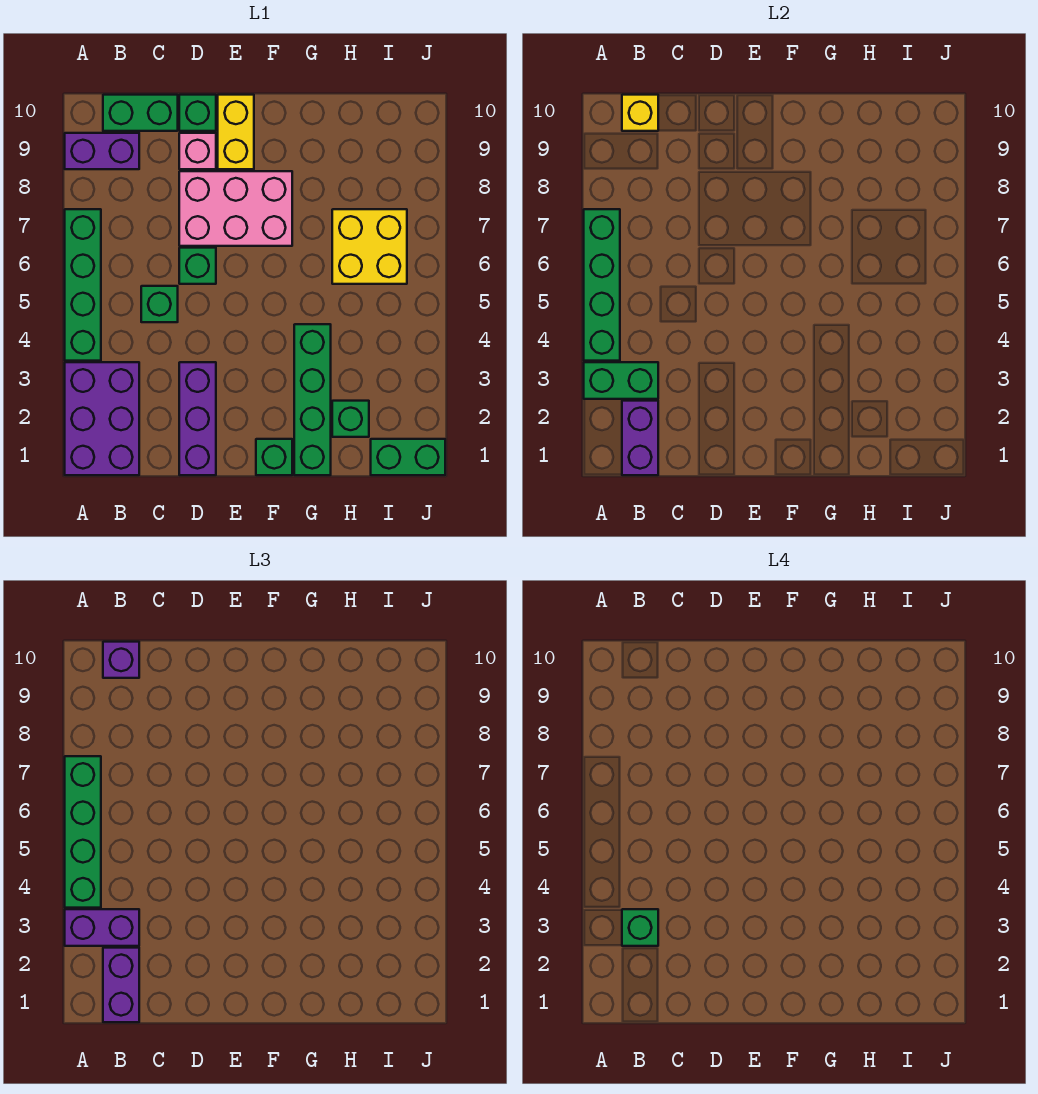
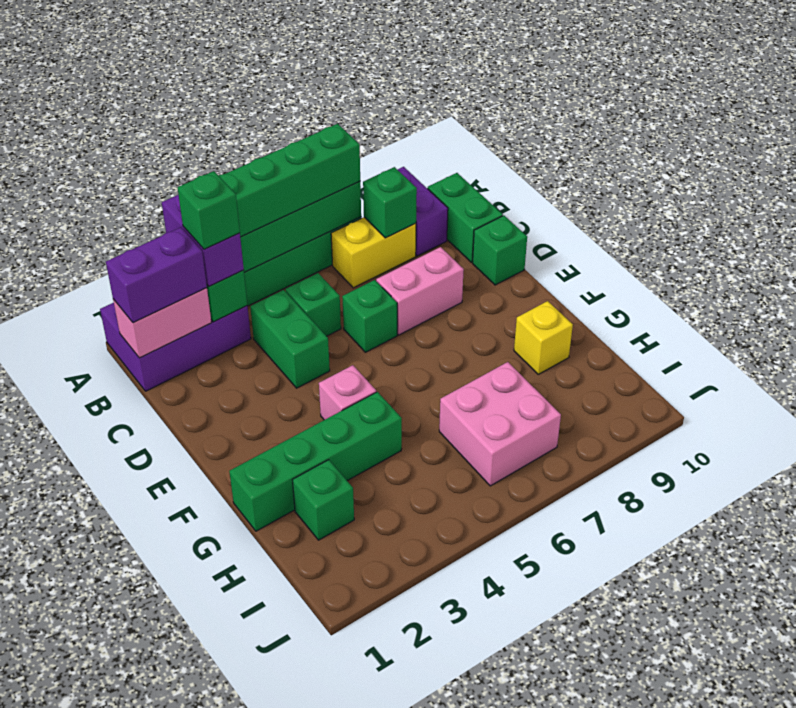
purple brick B1:B2 level 2 -> pink brick B1:B2 level 2
yellow brick B10 level 2 -> yellow brick G9 level 1
purple brick B10 level 3 -> none
purple brick D1:D3 level 1 -> none
pink brick D7:F8 level 1 -> pink brick D7:D8 level 1
pink brick D9 level 1 -> pink brick F4 level 1
yellow brick E9:E10 level 1 -> yellow brick B7:B8 level 1
green brick F1 level 1 -> green brick B8 level 2
yellow brick H6:I7 level 1 -> pink brick H6:I7 level 1
green brick I1:J1 level 1 -> green brick C4:D4 level 1

